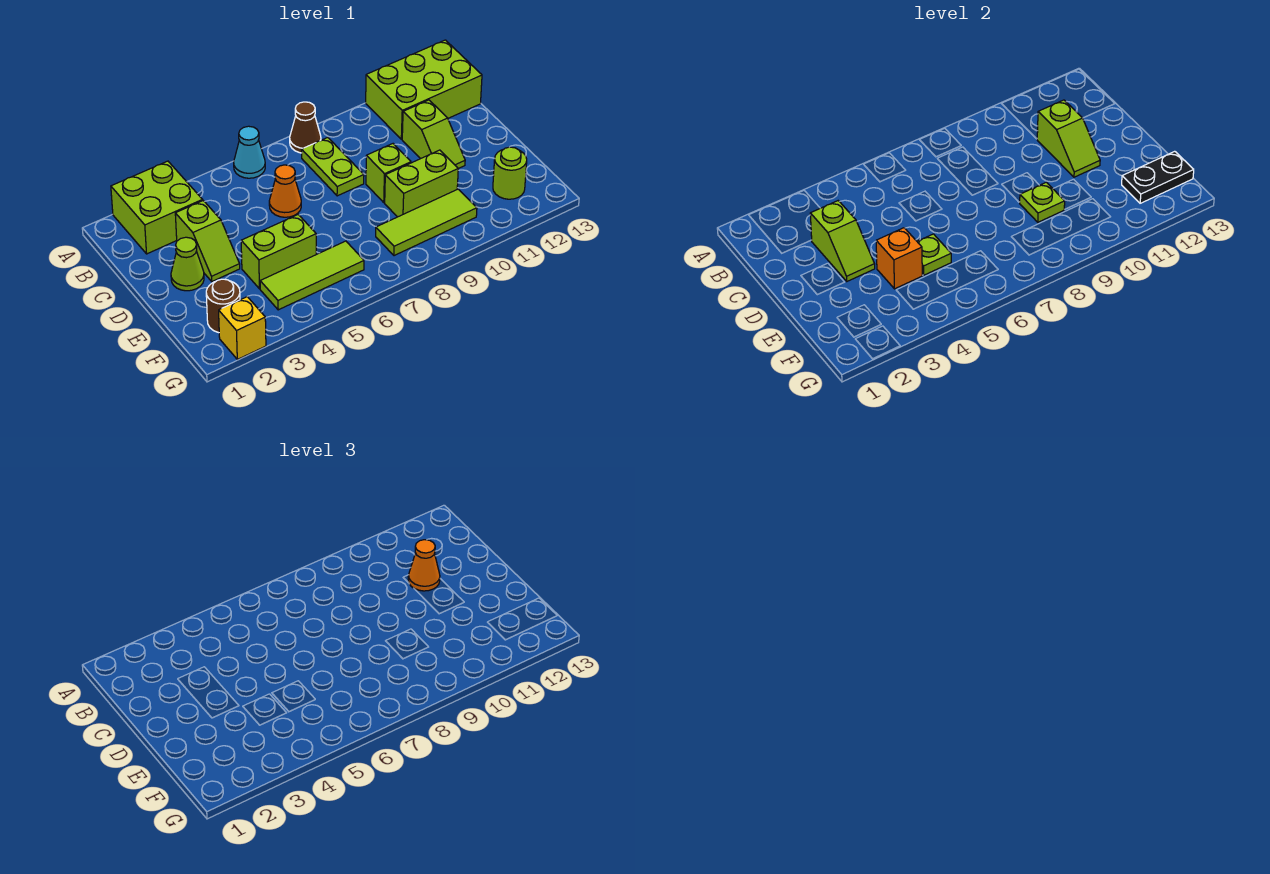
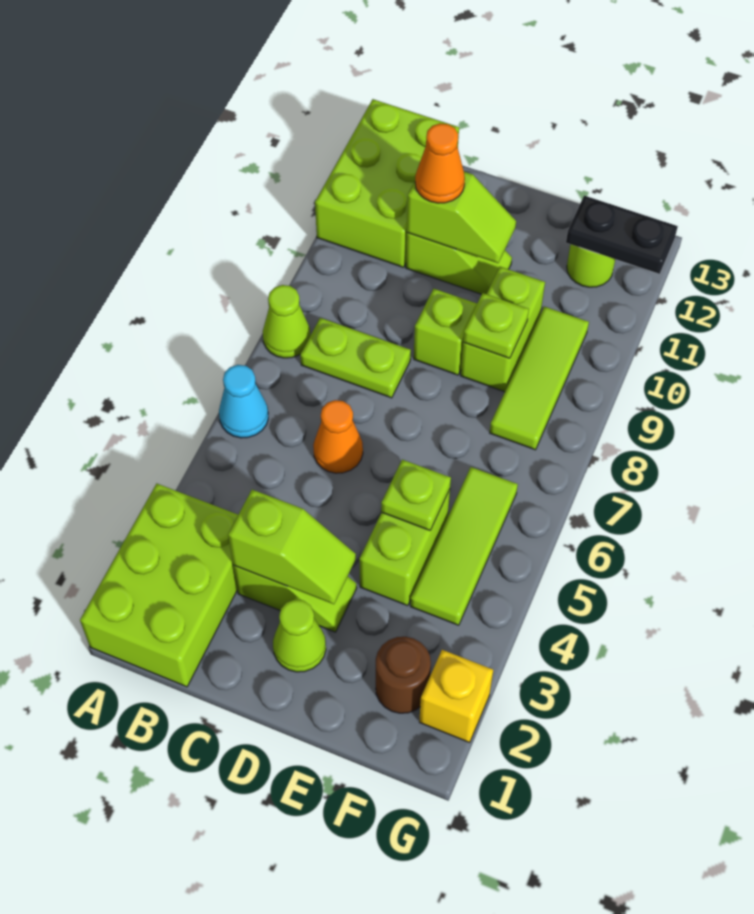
lime brick A2:B3 level 1 -> lime brick A1:B3 level 1
brown cone A8 level 1 -> lime cone A8 level 1
orange brick E4 level 2 -> none
black plate F12:F13 level 2 -> black plate F12:G12 level 2

